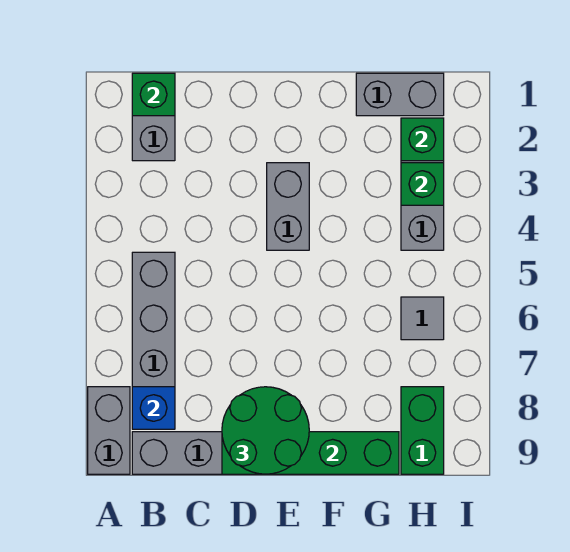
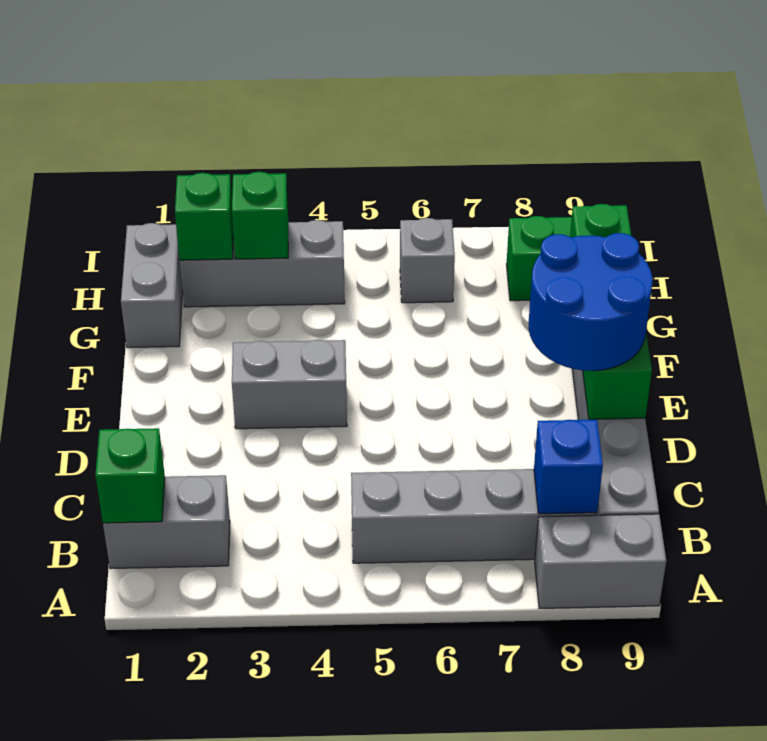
green round brick D8:E9 level 3 -> blue round brick D8:E9 level 3
grey tile H6 level 1 -> grey brick H6 level 1

